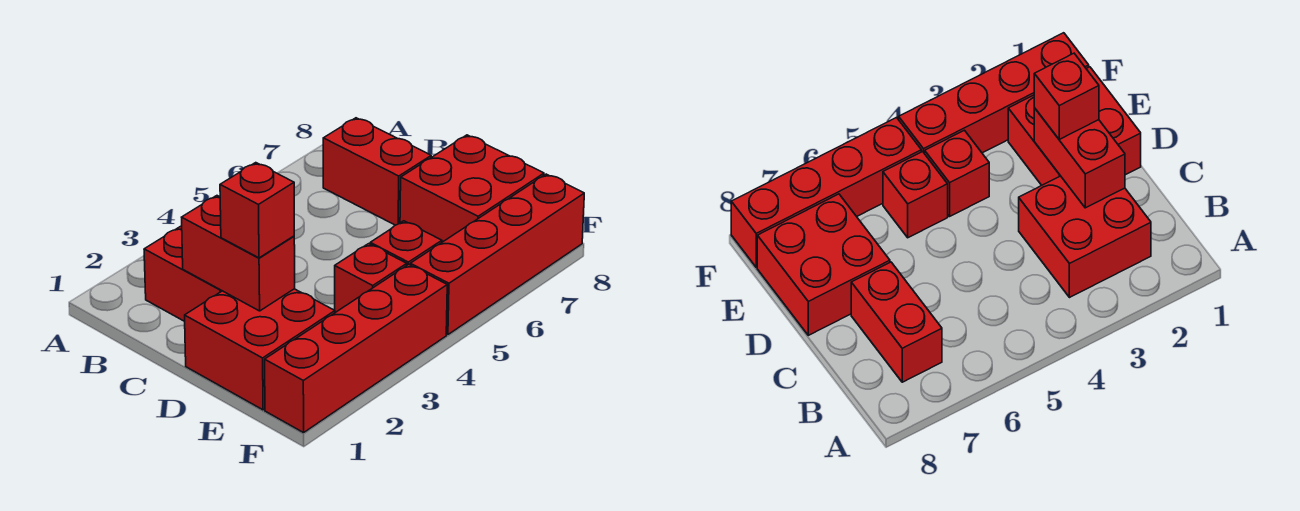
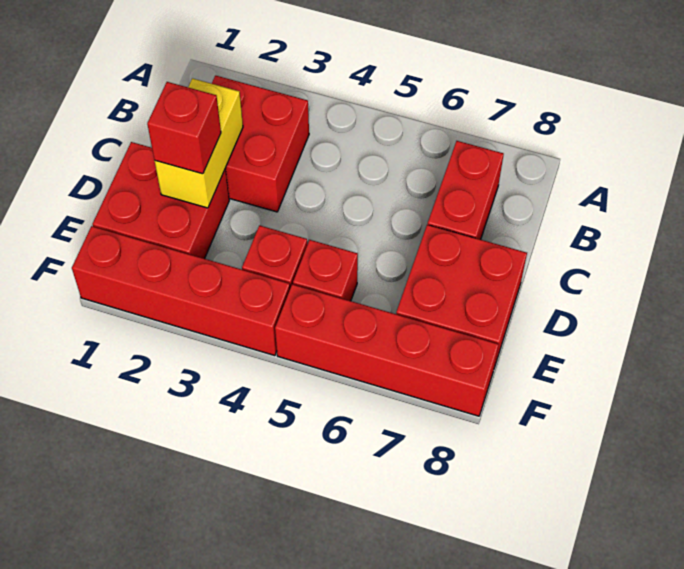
red brick C2:D2 level 2 -> yellow brick C2:D2 level 2

